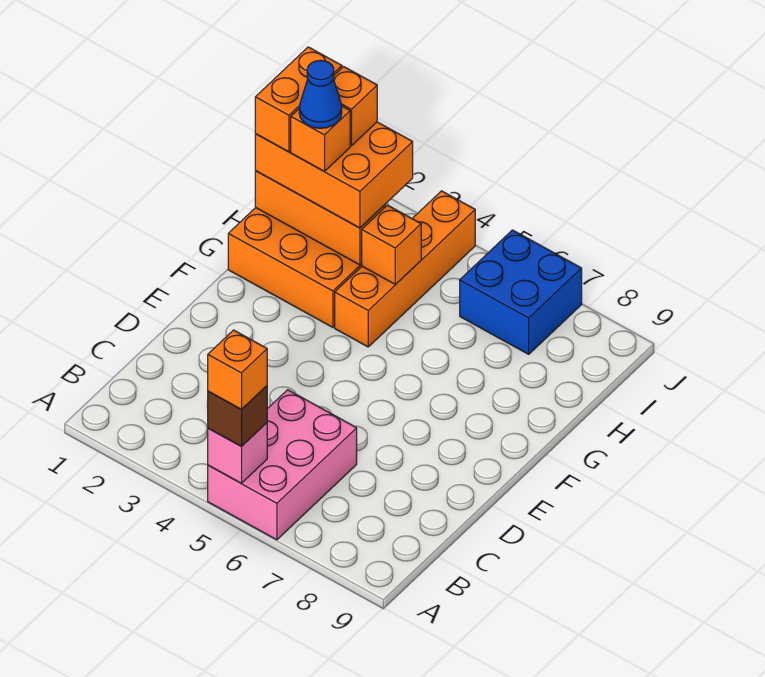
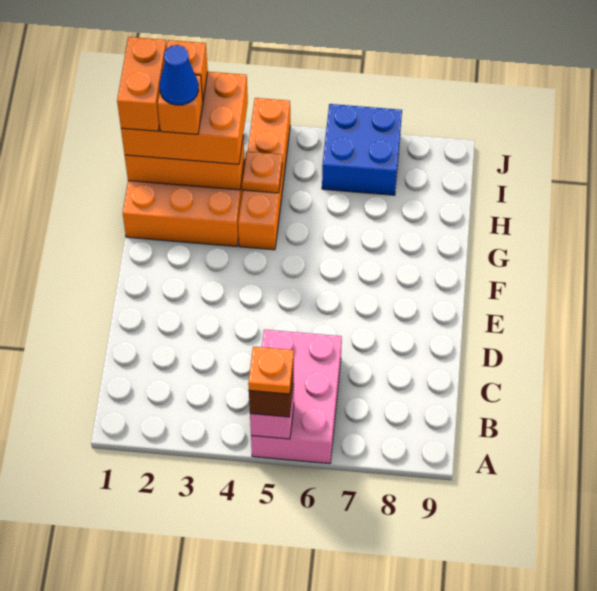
orange brick A5 level 4 -> orange plate A5 level 4
orange brick H4 level 2 -> orange plate H4 level 2

